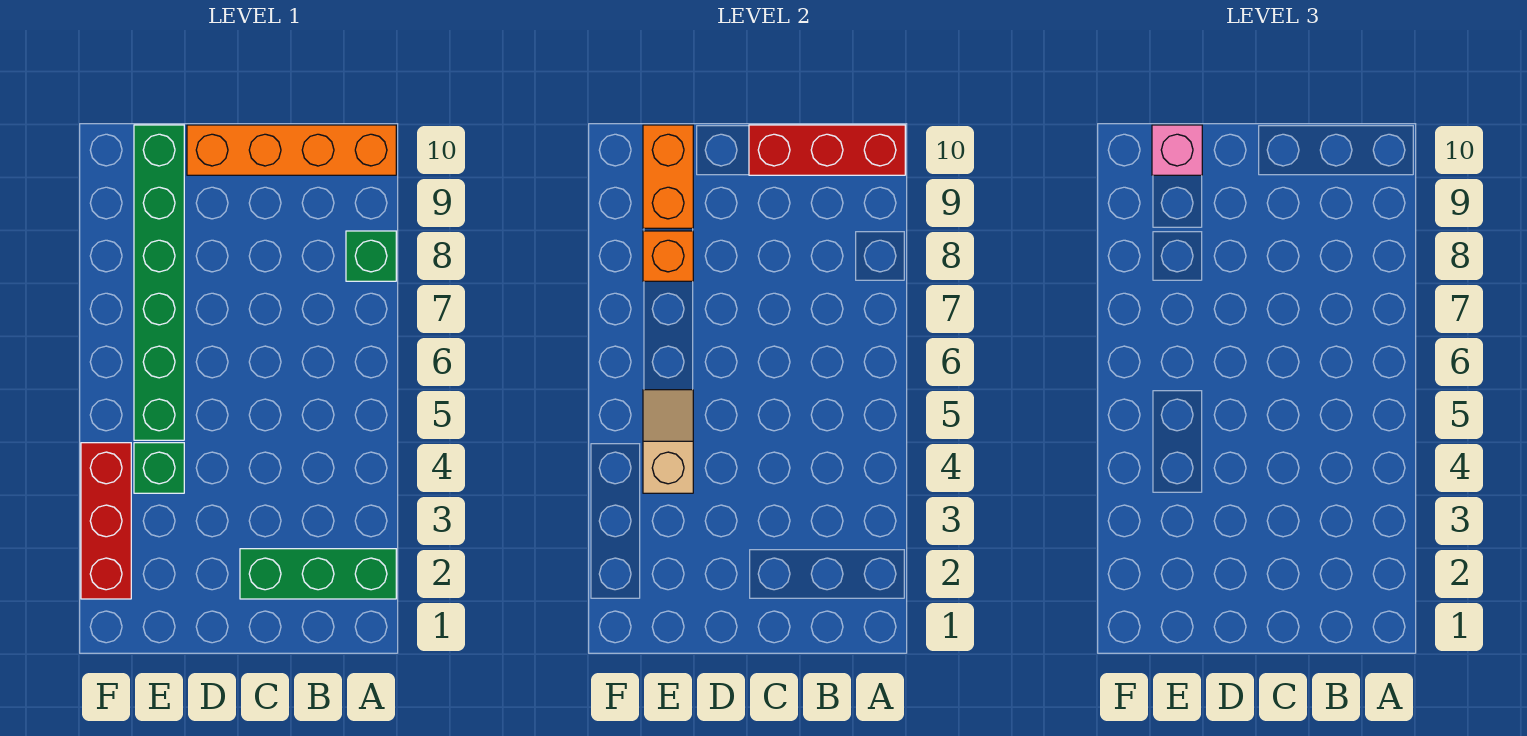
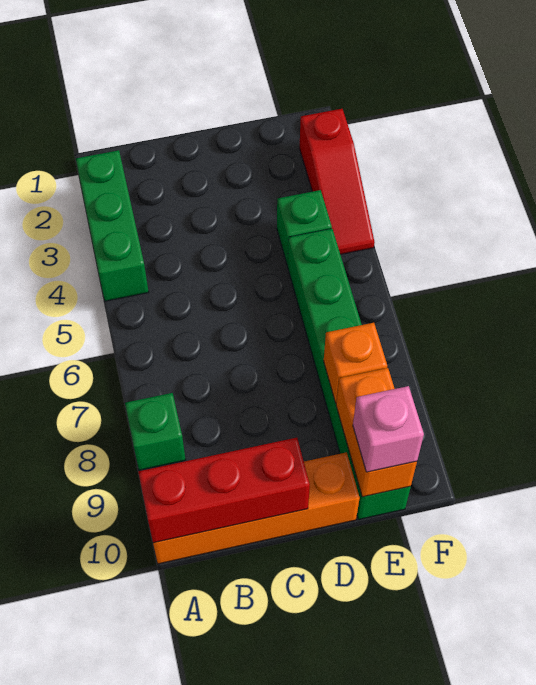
green brick A2:C2 level 1 -> green brick A2:A4 level 1
tan slope E4:E5 level 2 top 4 -> none
red brick F2:F4 level 1 -> red slope F2:F4 level 1 top 2

